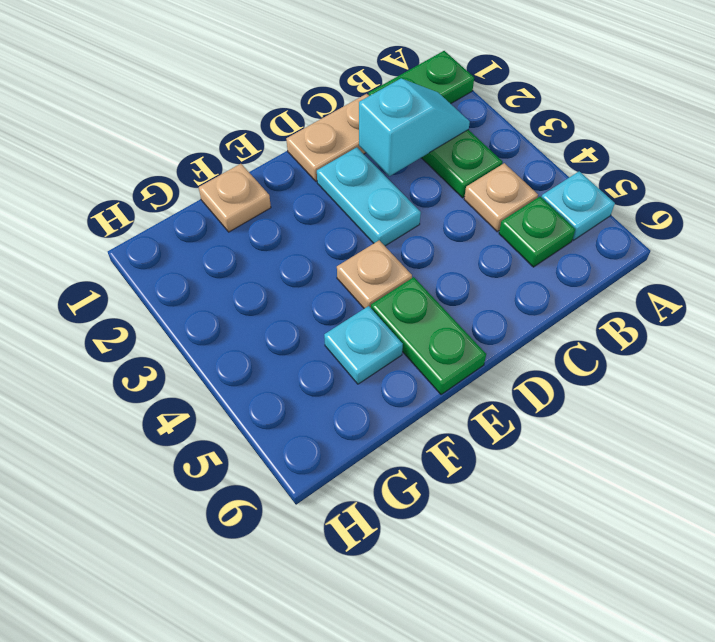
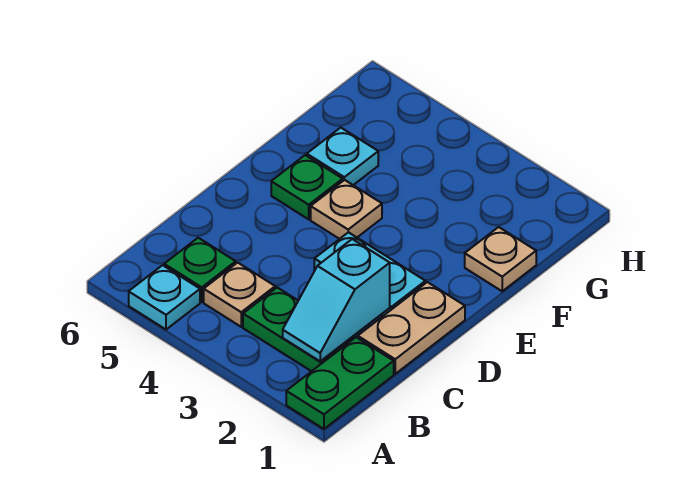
green plate E5:E6 level 1 -> green plate E5 level 1

